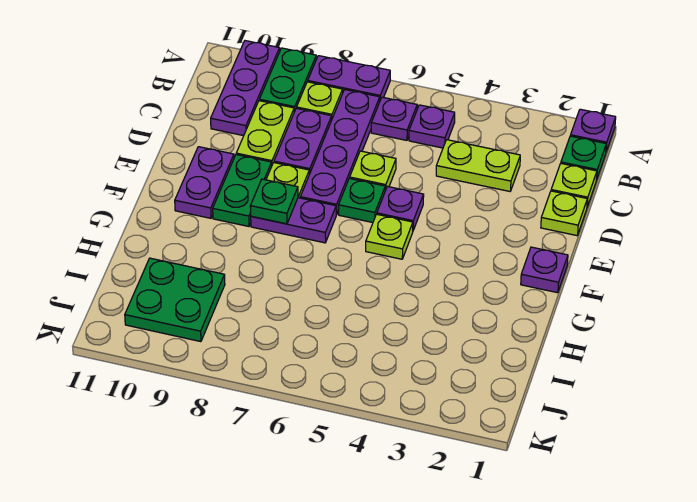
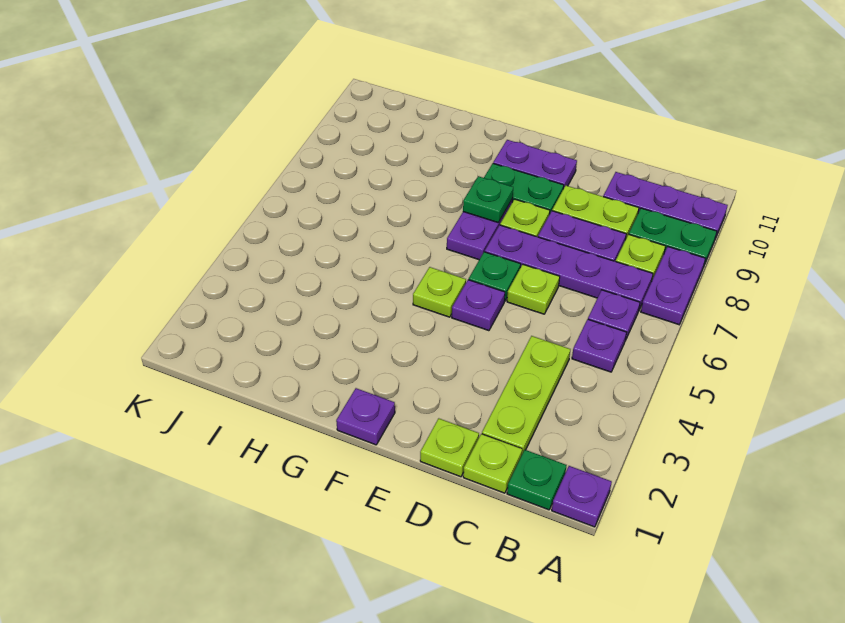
lime plate C3:C4 level 1 -> lime plate C2:C4 level 1
green plate I9:J10 level 1 -> none

